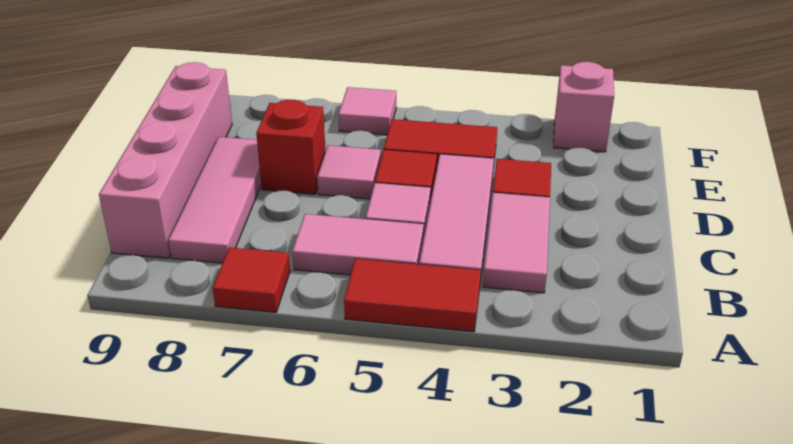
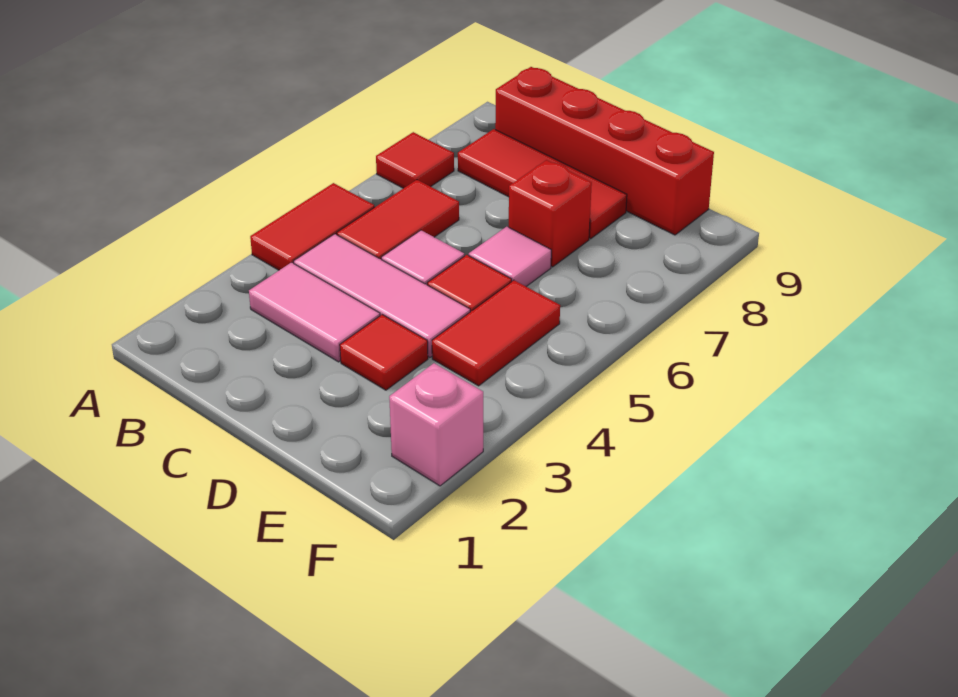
pink tile B5:B6 level 1 -> red tile B5:B6 level 1
pink tile B8:D8 level 1 -> red tile B8:D8 level 1
pink brick B9:E9 level 1 -> red brick B9:E9 level 1
pink tile F6 level 1 -> none

